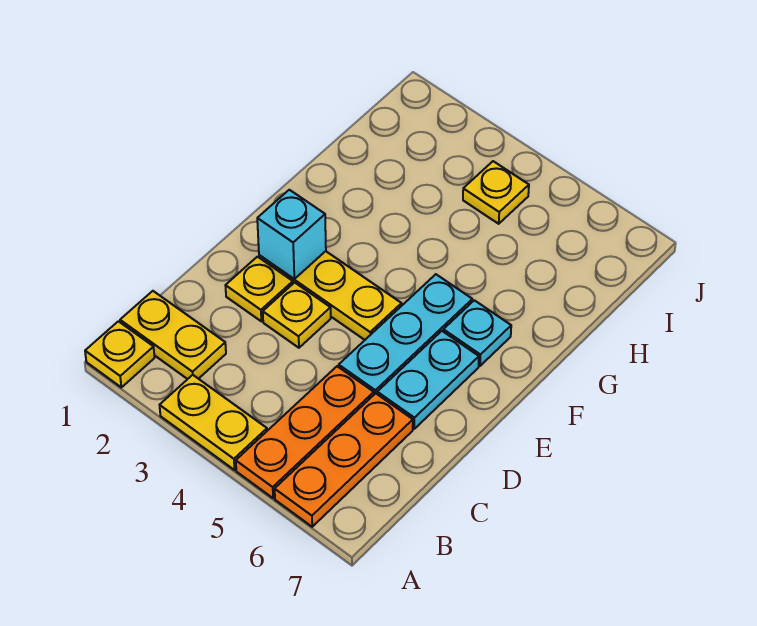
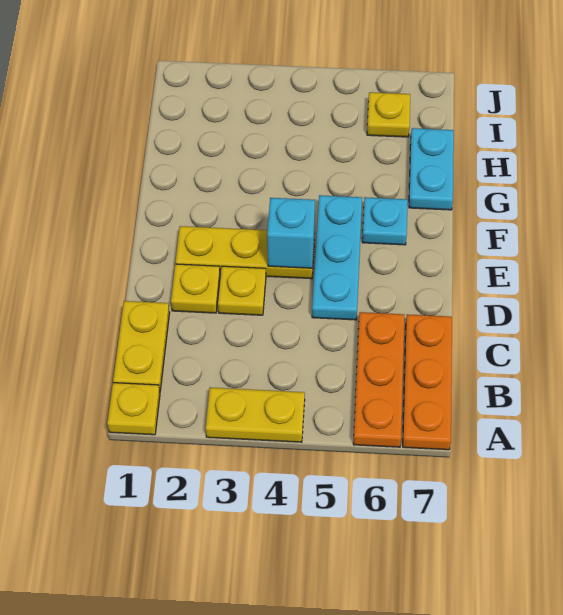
orange plate A5:C5 level 1 -> orange plate A7:C7 level 1
yellow plate B1:B2 level 1 -> yellow plate B1:C1 level 1
cyan plate D6:E6 level 1 -> cyan plate G7:H7 level 1
cyan brick E2 level 2 -> cyan brick E4 level 2
yellow plate I4 level 1 -> yellow plate I6 level 1

